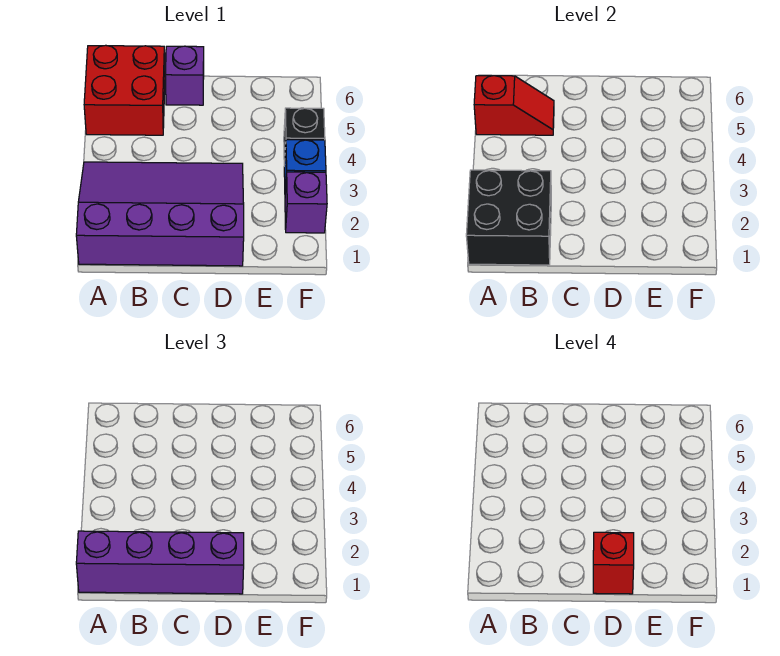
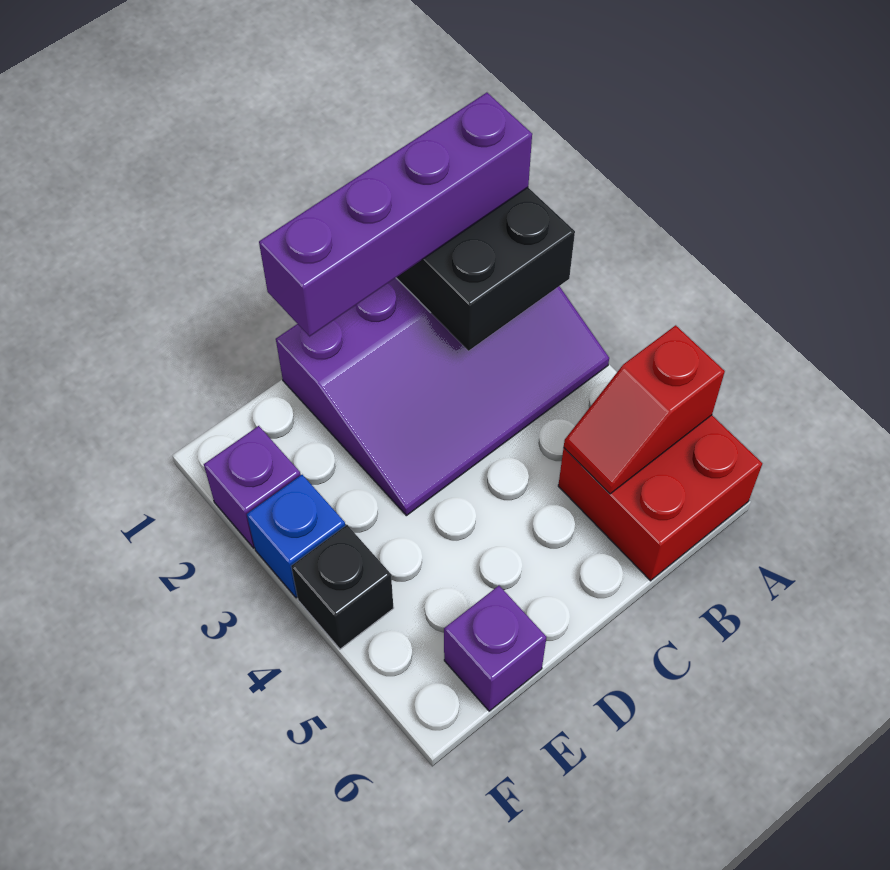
purple brick C6 level 1 -> purple brick E6 level 1
red brick D1 level 4 -> none

